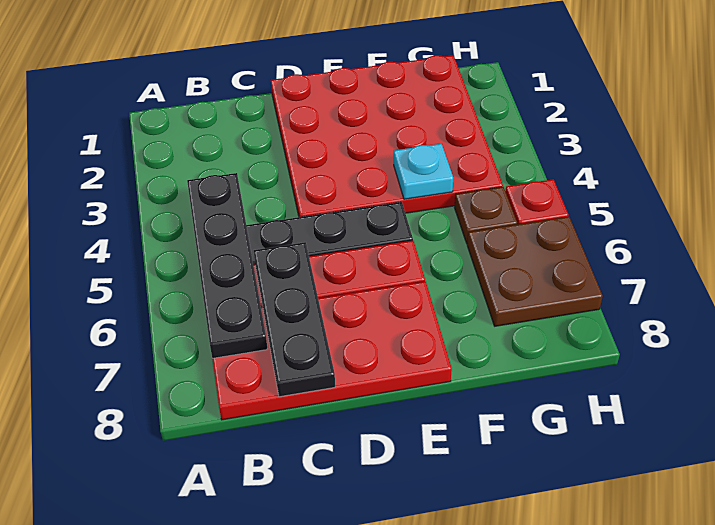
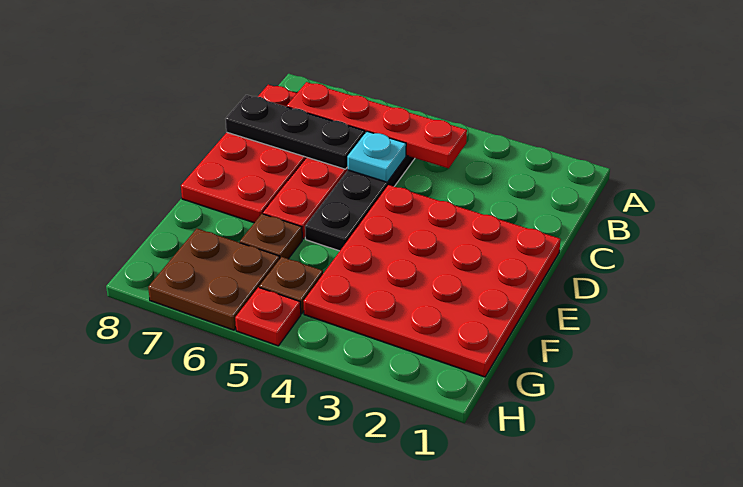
black plate B4:B7 level 2 -> red plate B4:B7 level 2
cyan plate F4 level 2 -> cyan plate C5 level 2
none -> brown plate F6 level 1

